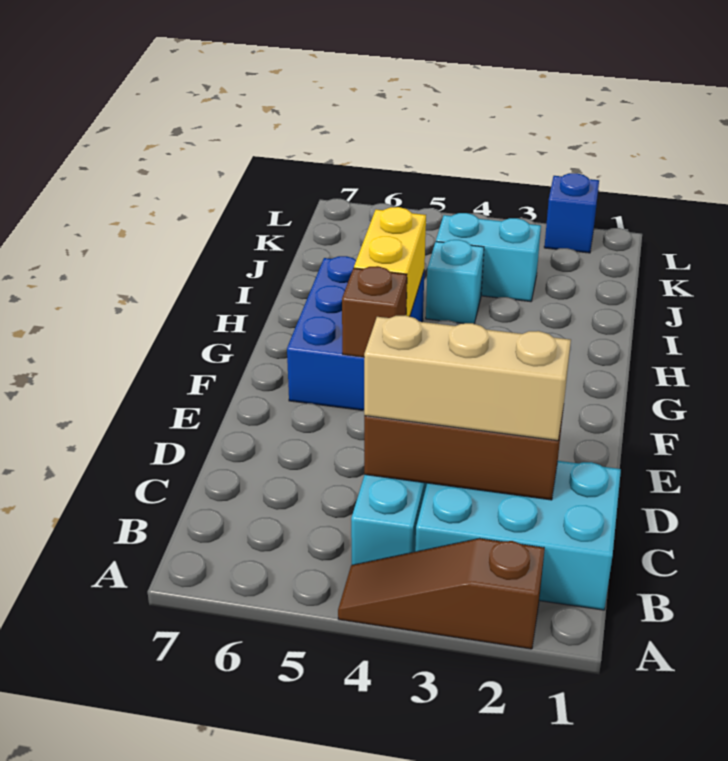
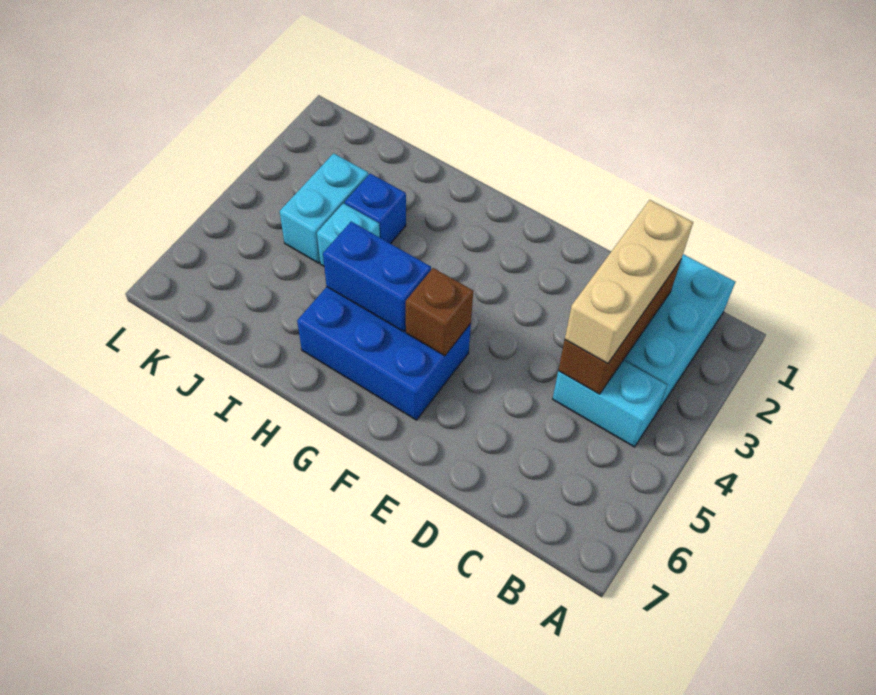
brown slope A2:A4 level 1 top 2 -> none
yellow brick G5:H5 level 2 -> blue brick G5:H5 level 2
blue brick L2 level 1 -> blue brick I3 level 1

